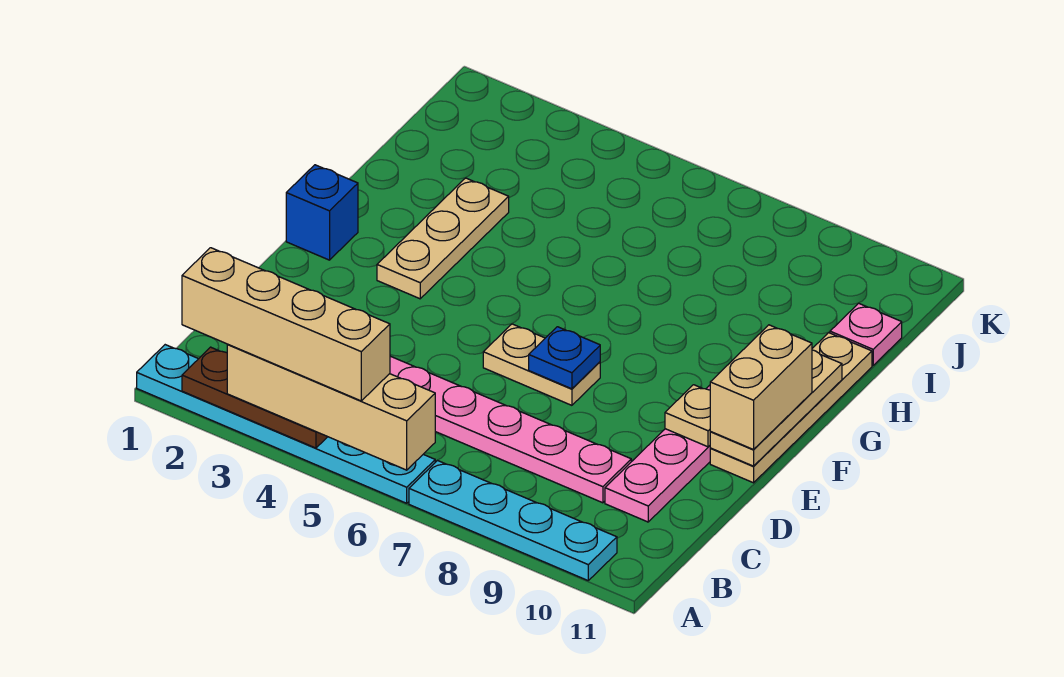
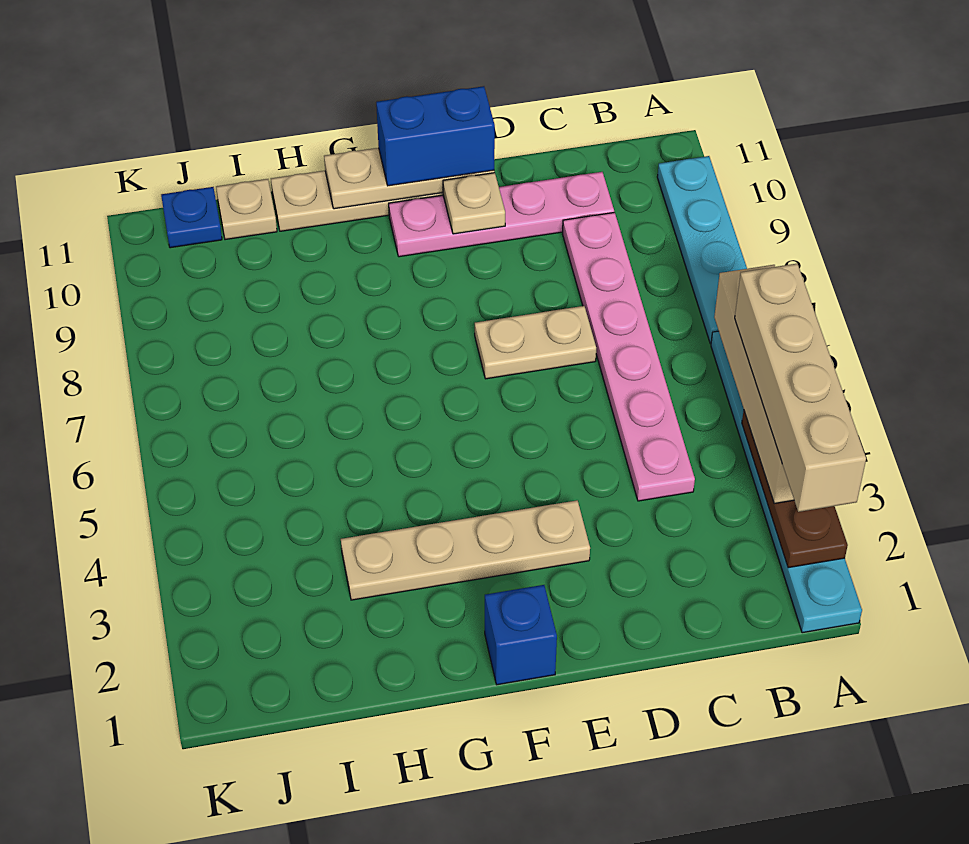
tan plate E6:E7 level 1 -> tan plate D7:E7 level 1
blue plate E7 level 2 -> blue plate J11 level 1
tan brick E11:F11 level 3 -> blue brick E11:F11 level 3
tan plate F3:H3 level 1 -> tan plate E3:H3 level 1
pink plate I11 level 1 -> tan plate I11 level 1

